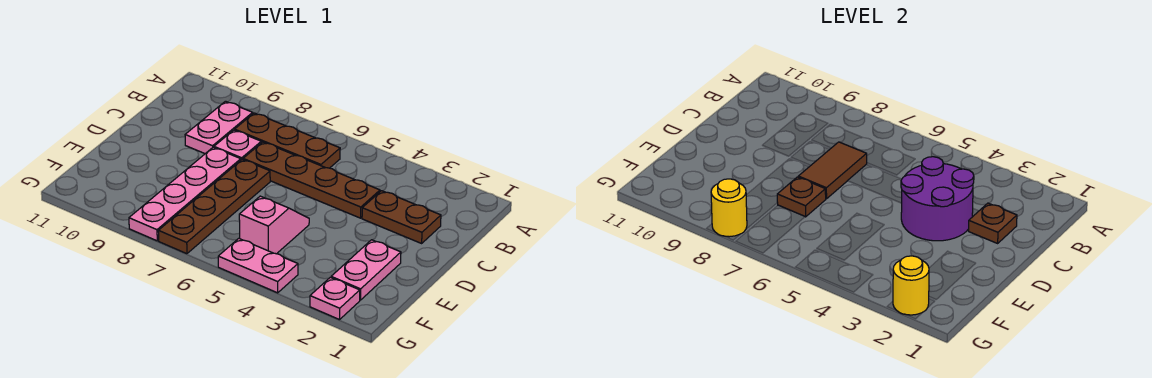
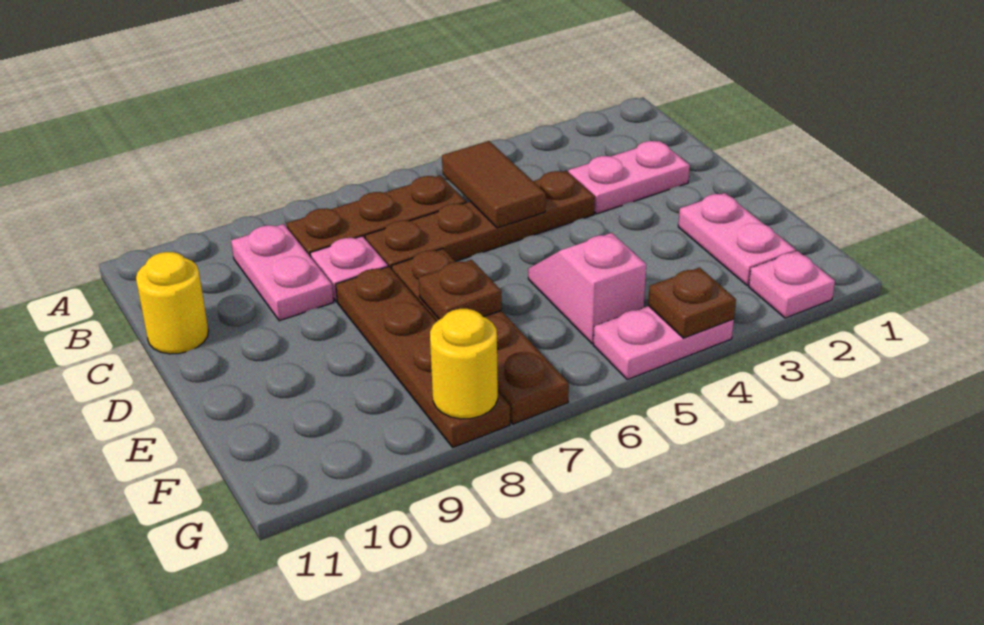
brown plate C2:C3 level 1 -> pink plate C2:C3 level 1
brown plate C2 level 2 -> brown plate G4 level 2
purple round brick C3:D4 level 2 -> none
brown tile C7:D7 level 2 -> brown tile B5:C5 level 2
pink plate D8:G8 level 1 -> brown plate D8:G8 level 1
yellow round brick G2 level 2 -> yellow round brick C11 level 1

